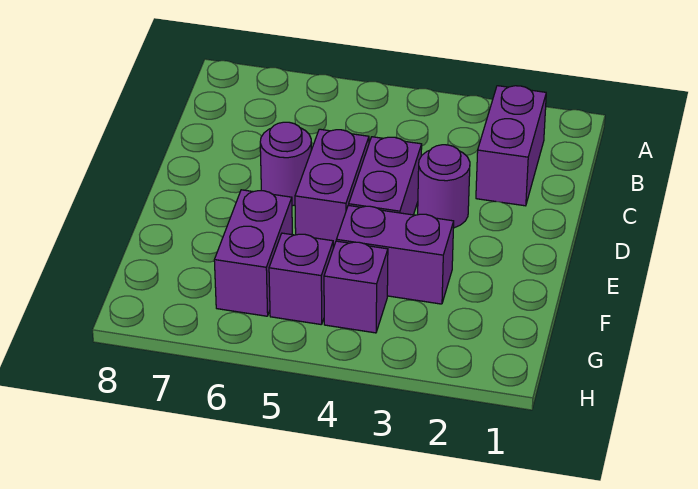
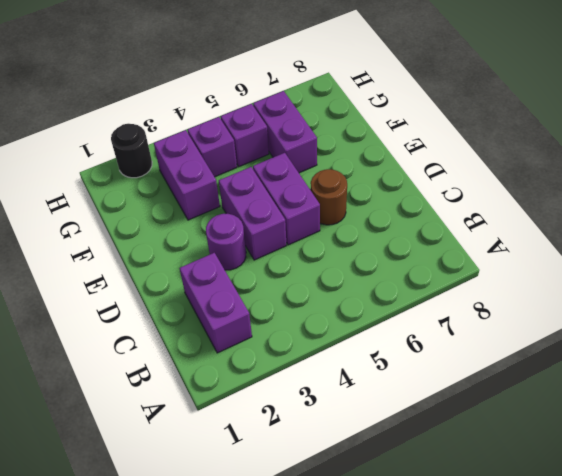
purple round brick D6 level 1 -> brown round brick D6 level 1
purple brick F3:F4 level 1 -> purple brick F3:G3 level 1
none -> black round brick H2 level 1

